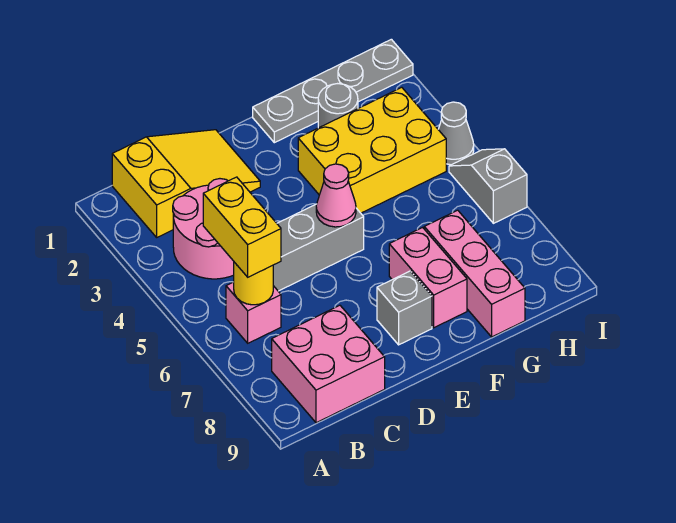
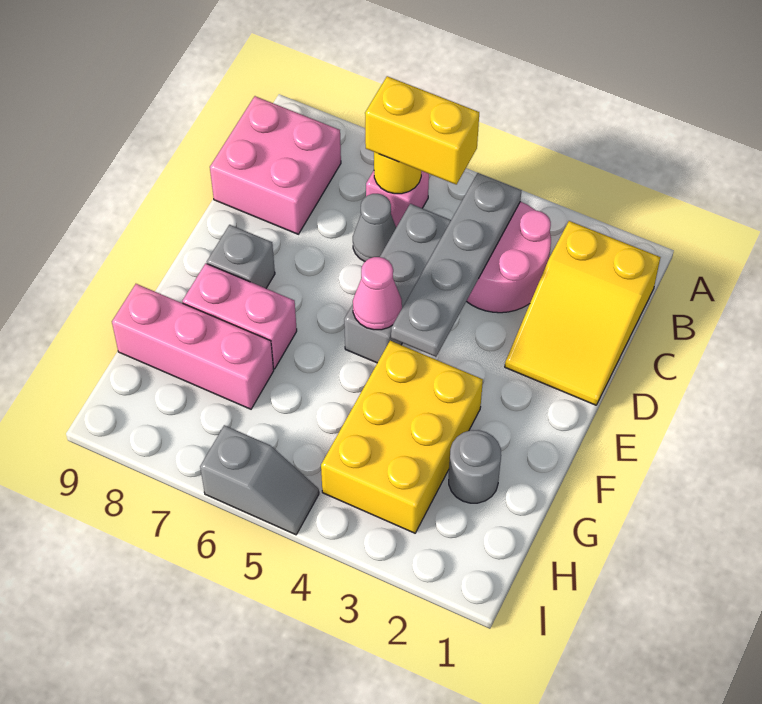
grey plate F1:I1 level 1 -> grey plate B4:E4 level 2
grey cone I4 level 1 -> grey cone C6 level 1

